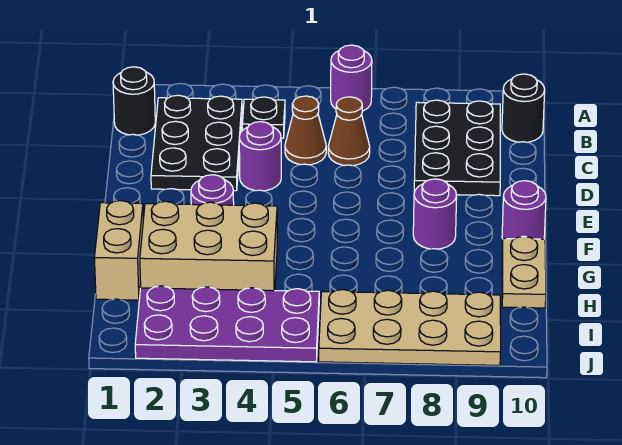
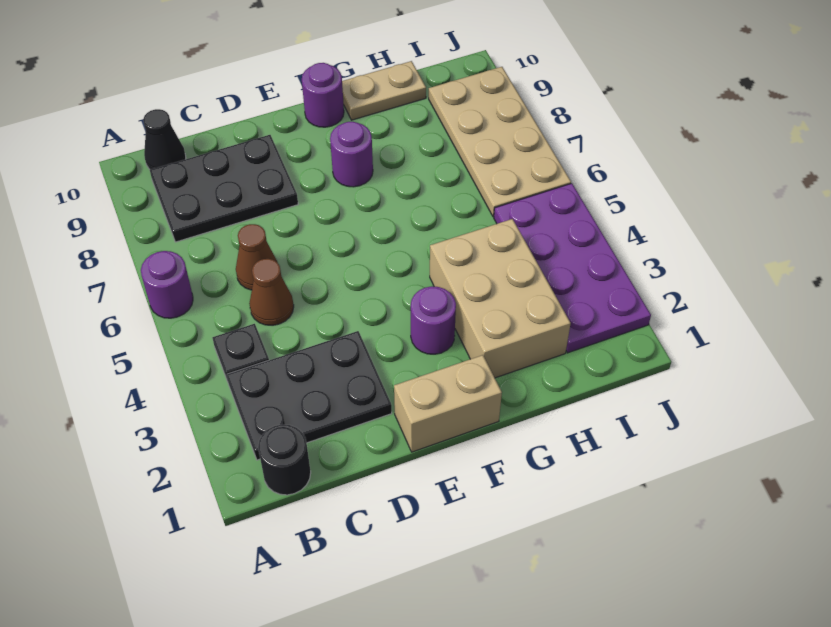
black round brick B10 level 1 -> black cone B10 level 1
purple round brick D4 level 1 -> none
tan brick G1:H1 level 1 -> tan brick E1:F1 level 1

